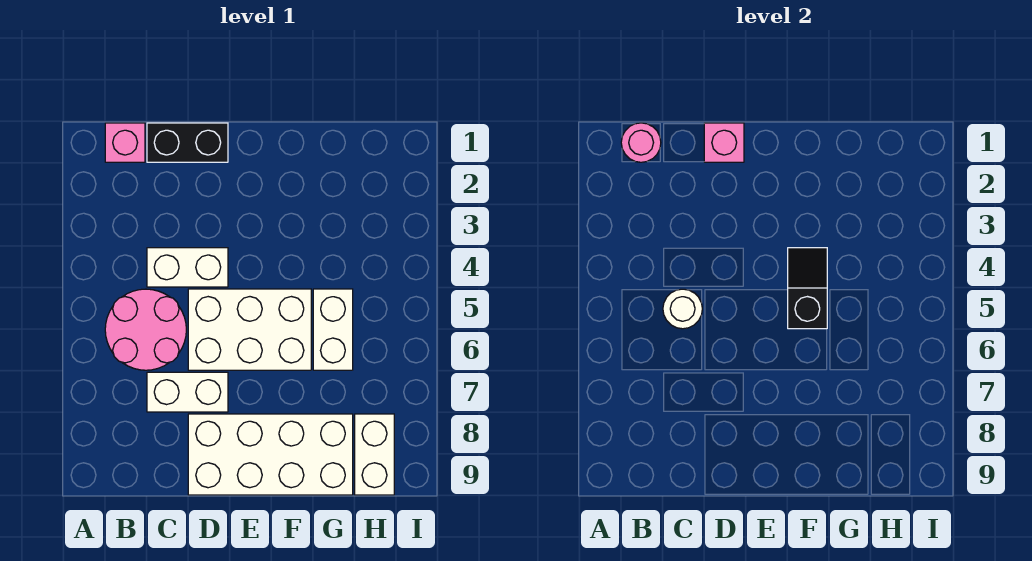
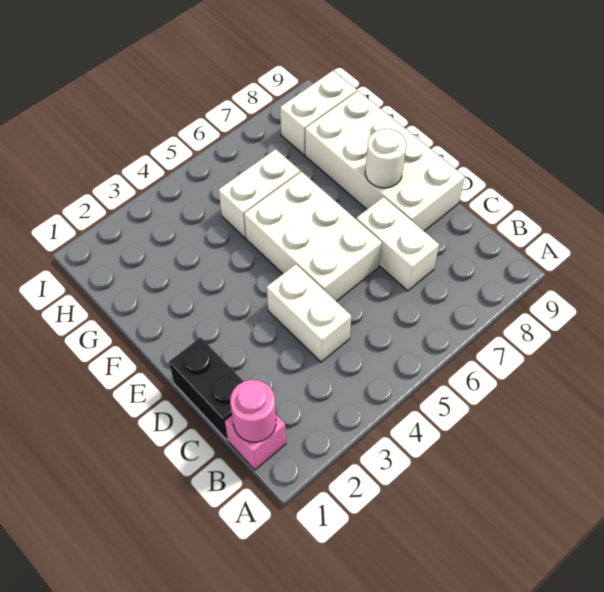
pink round brick B5:C6 level 1 -> none
white round brick C5 level 2 -> white round brick E8 level 2
pink brick D1 level 2 -> none
black slope F4:F5 level 2 top 5 -> none

